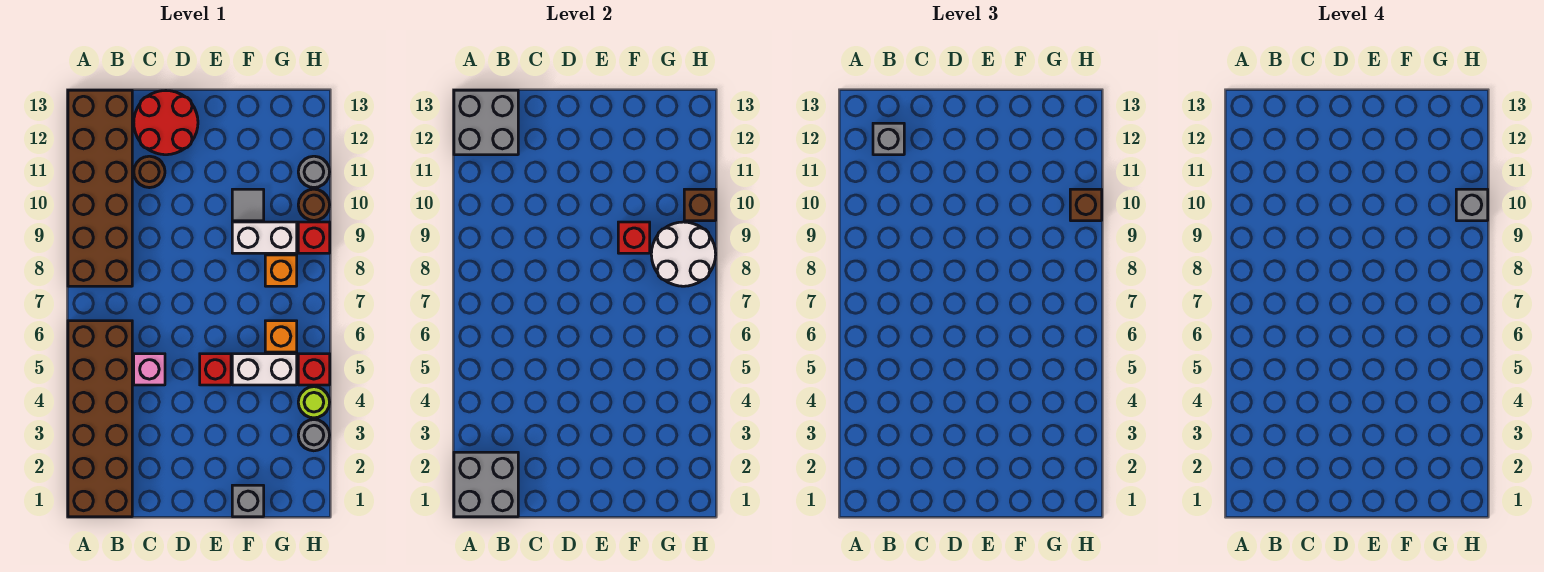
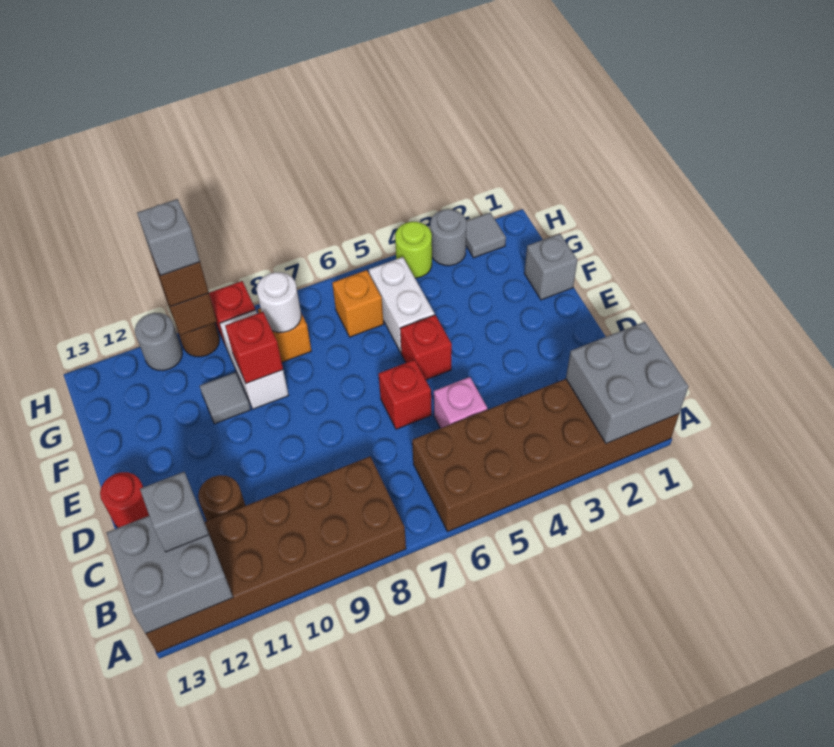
red round brick C12:D13 level 1 -> red round brick D13 level 1
white round brick G8:H9 level 2 -> white round brick G8 level 2
none -> grey tile H2 level 1
red brick H5 level 1 -> red brick D6 level 1

